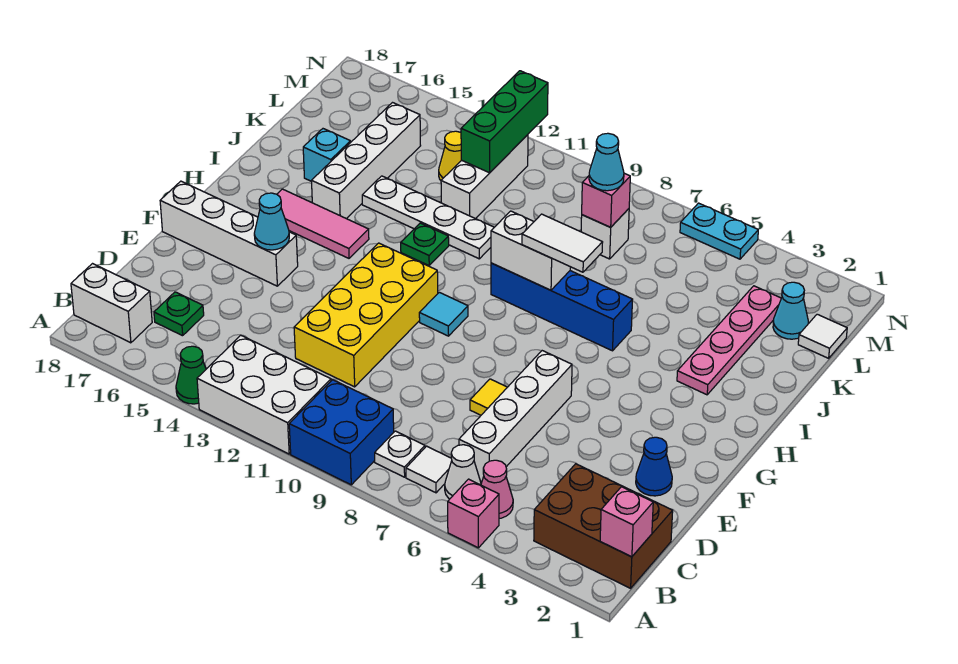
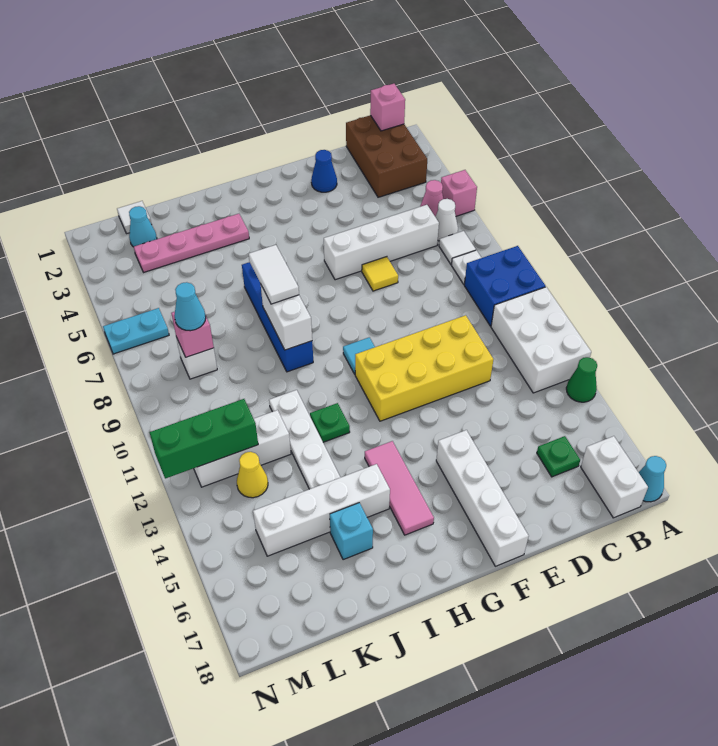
cyan cone F15 level 2 -> cyan cone A18 level 1
cyan plate N5:N6 level 1 -> cyan plate M6:N6 level 1

